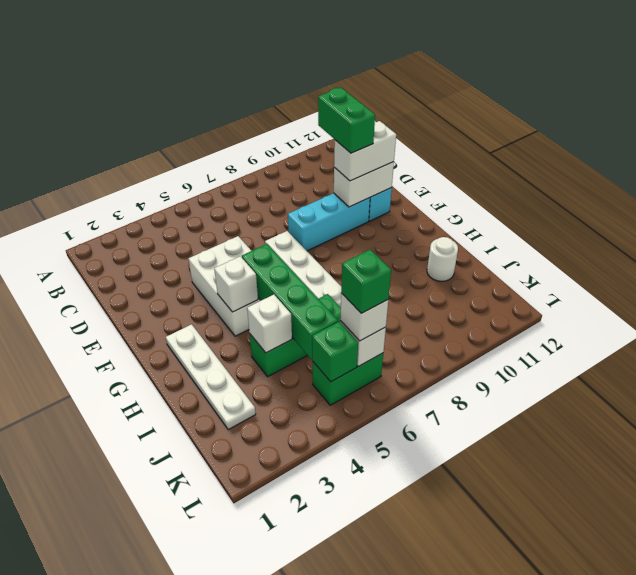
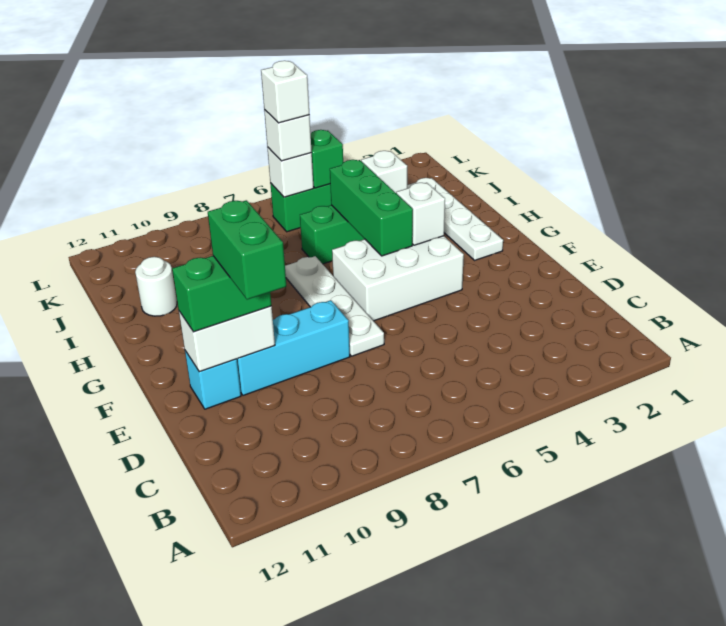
white brick E4:G5 level 1 -> white brick F4:G6 level 1
white brick E10:E11 level 3 -> green brick E10:E11 level 3
green brick G5:J5 level 2 -> green brick G5:I5 level 2
green brick K6 level 4 -> white brick K6 level 4

